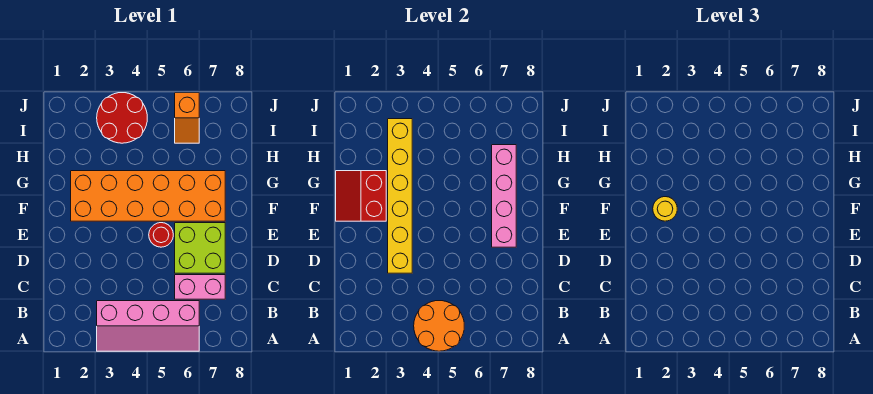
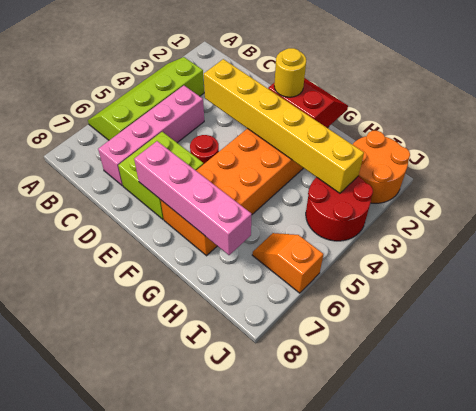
pink slope A3:B6 level 1 top B -> lime slope A3:B6 level 1 top B
orange round brick A4:B5 level 2 -> orange round brick I1:J2 level 1
pink brick C6:C7 level 1 -> pink brick C4:C7 level 1

